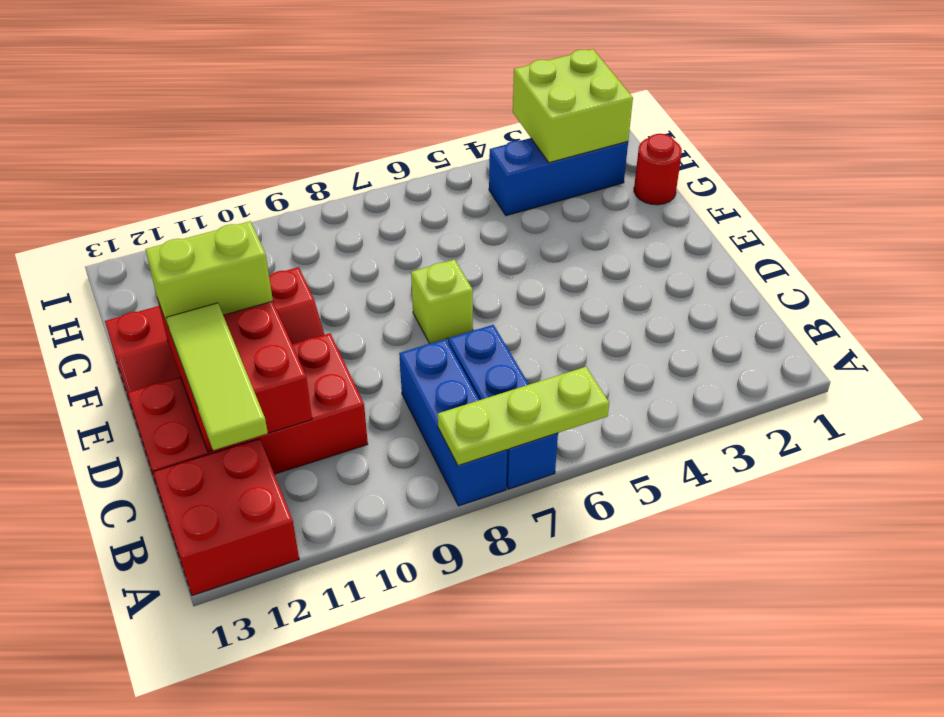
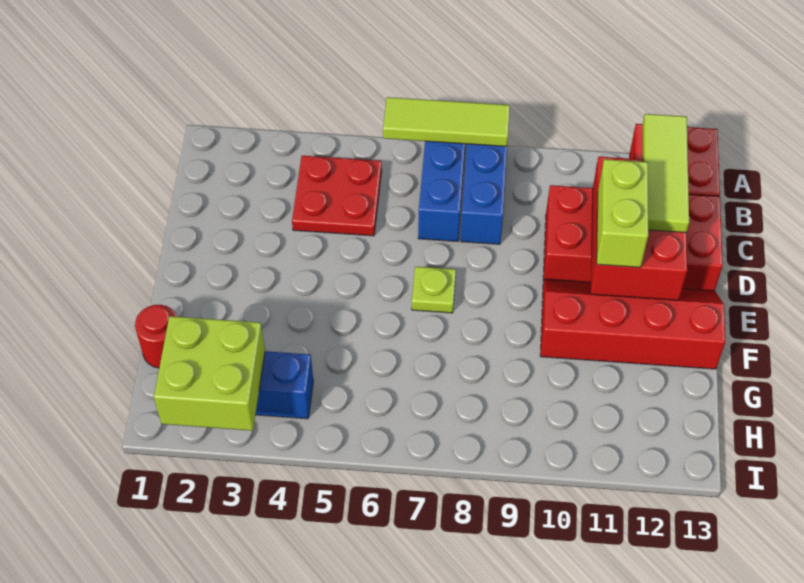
lime plate A6:A8 level 2 -> lime tile A6:A8 level 2
none -> red plate B4:C5 level 1
lime brick E7 level 1 -> lime plate E7 level 1
lime brick E11:E12 level 3 -> lime brick D11:E11 level 3

